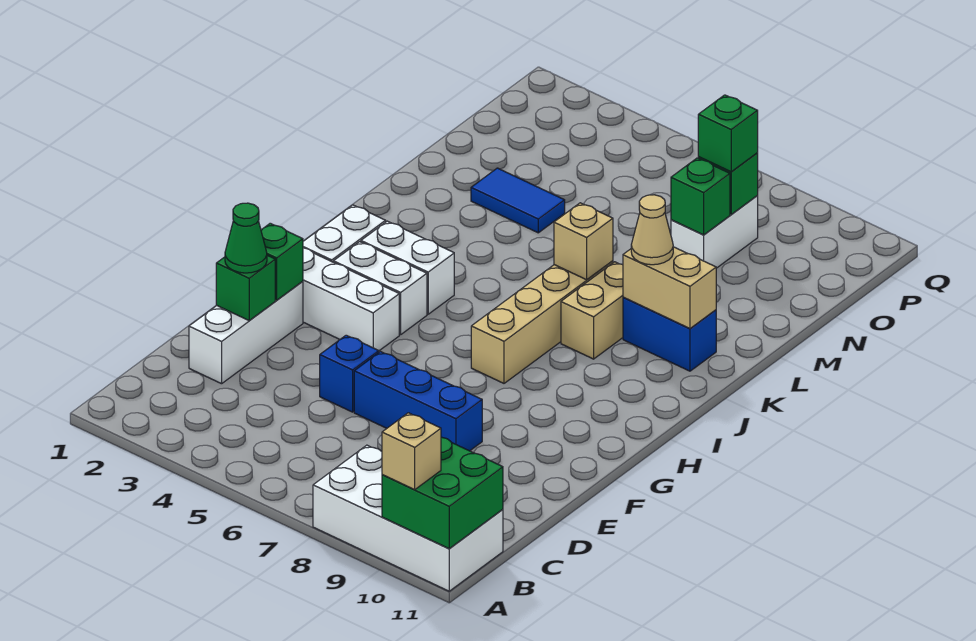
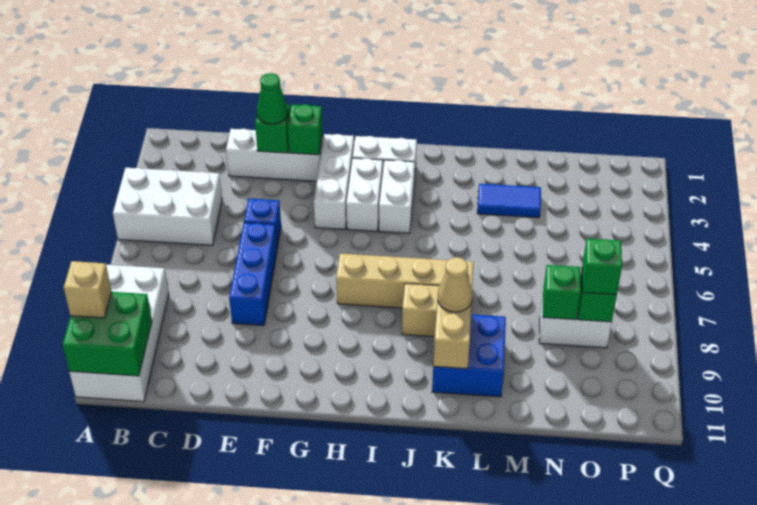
none -> white brick A4:C5 level 1
tan brick K7 level 2 -> none
blue brick K9:K10 level 1 -> blue brick K9:L10 level 1
blue tile M3:M4 level 1 -> blue tile L3:M3 level 1

